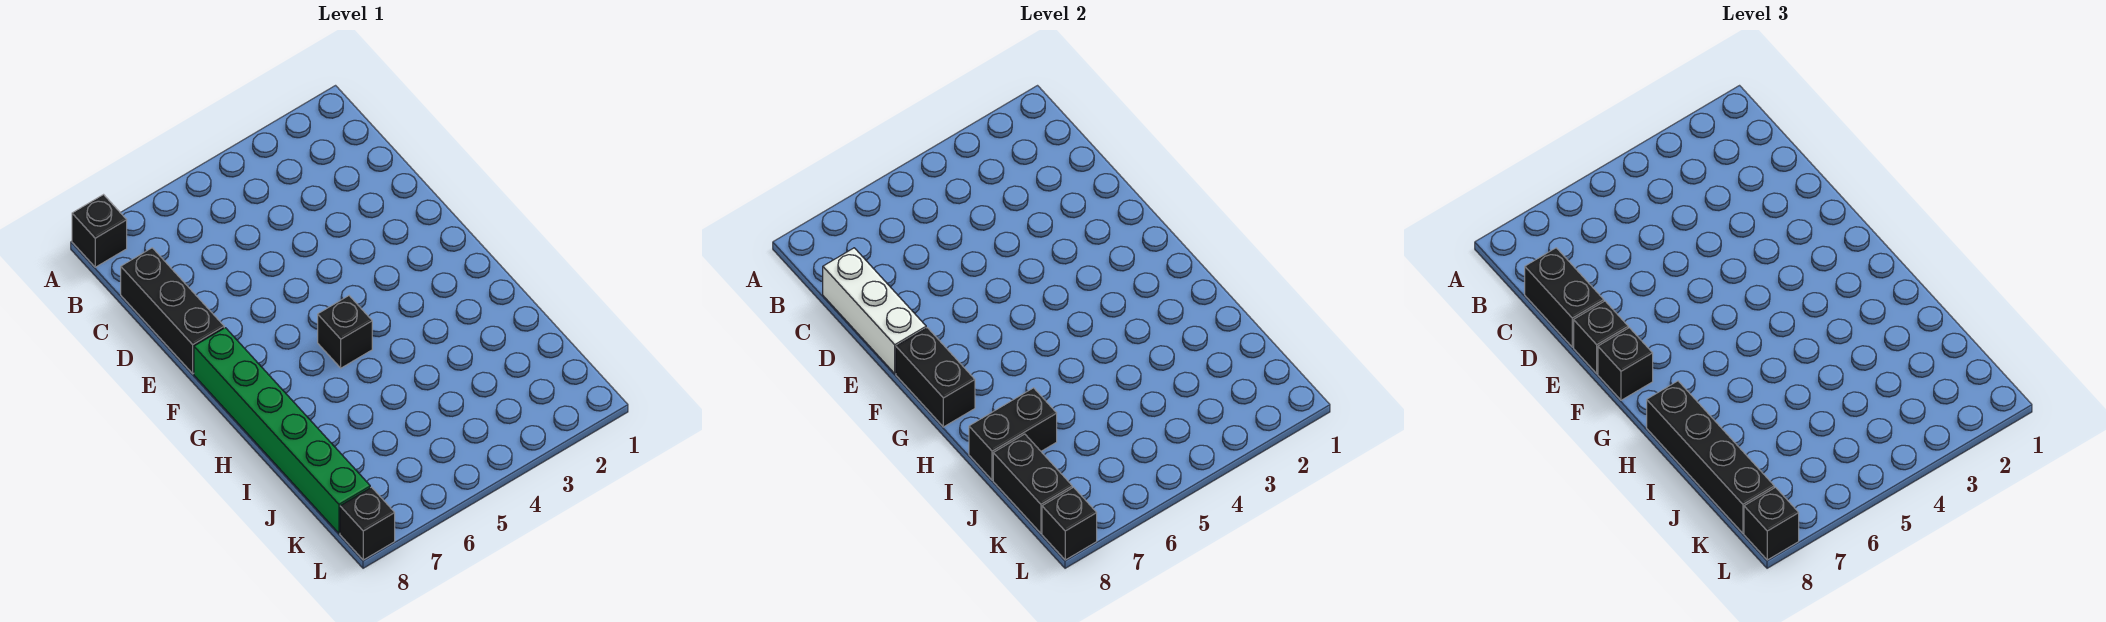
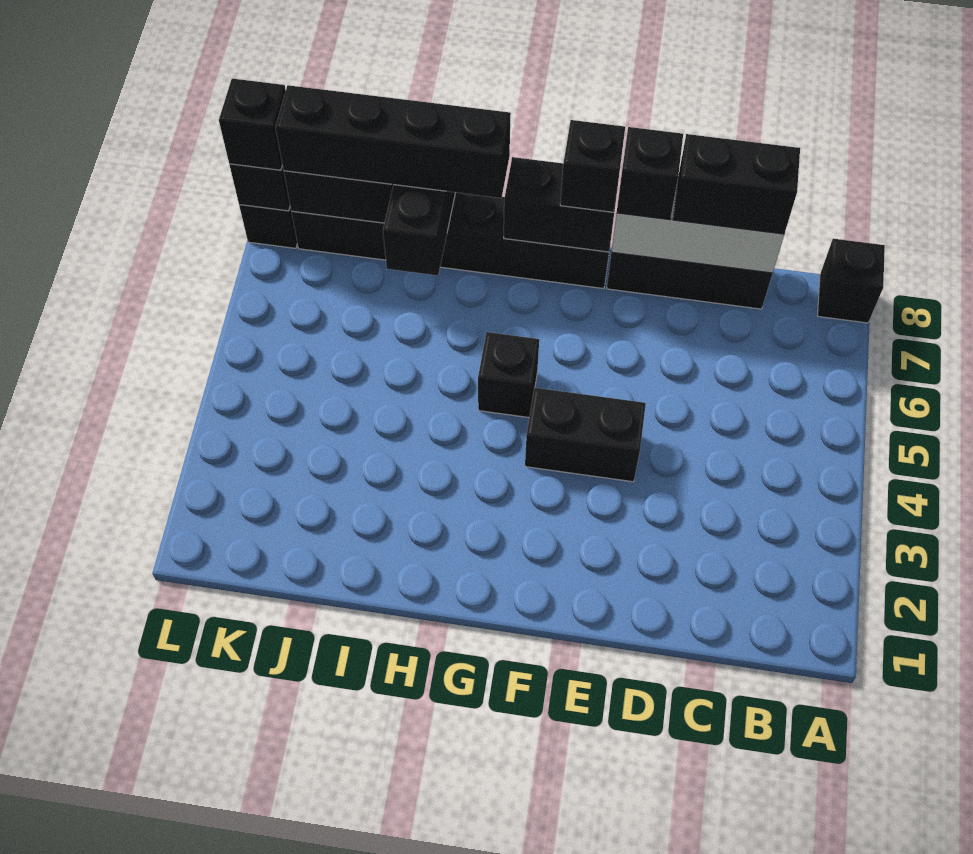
none -> black brick E4:F4 level 1
green brick F8:K8 level 1 -> black brick F8:K8 level 1

